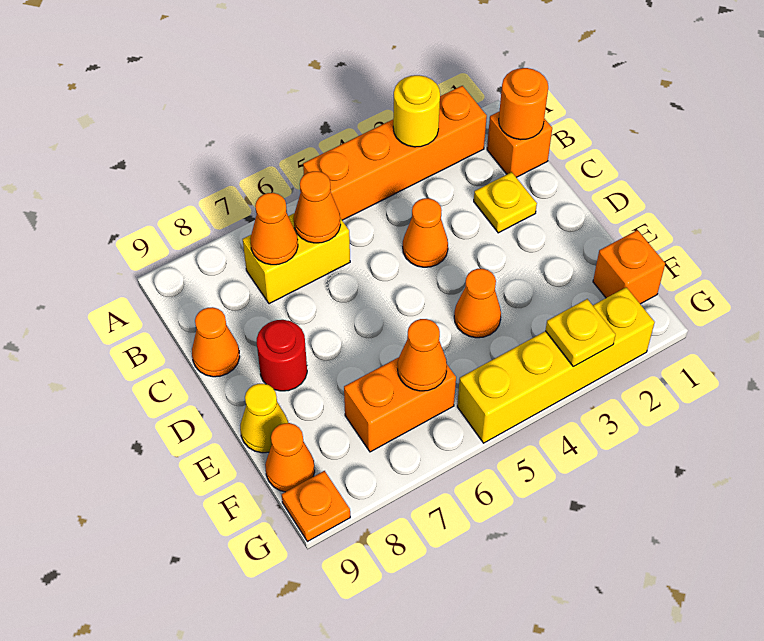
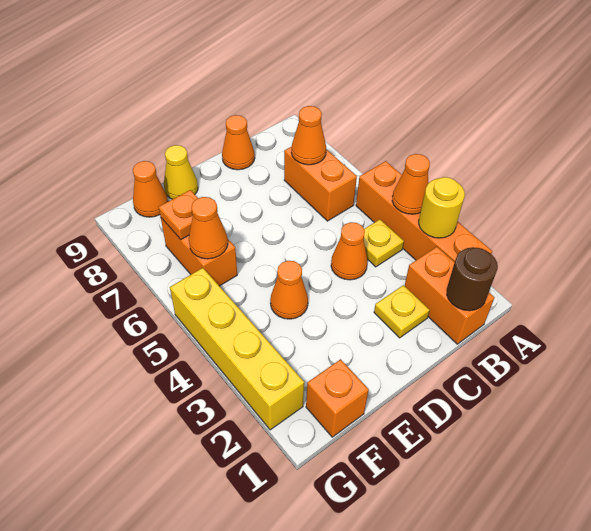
orange brick B1 level 1 -> orange brick B1:B2 level 1
orange round brick B1 level 2 -> brown round brick B1 level 2
yellow brick B6:B7 level 1 -> orange brick B6:B7 level 1
orange cone B6 level 2 -> orange cone A4 level 2
red round brick D8 level 1 -> none
yellow plate G3 level 2 -> yellow plate B4 level 1
orange plate G9 level 1 -> orange plate F7 level 2

